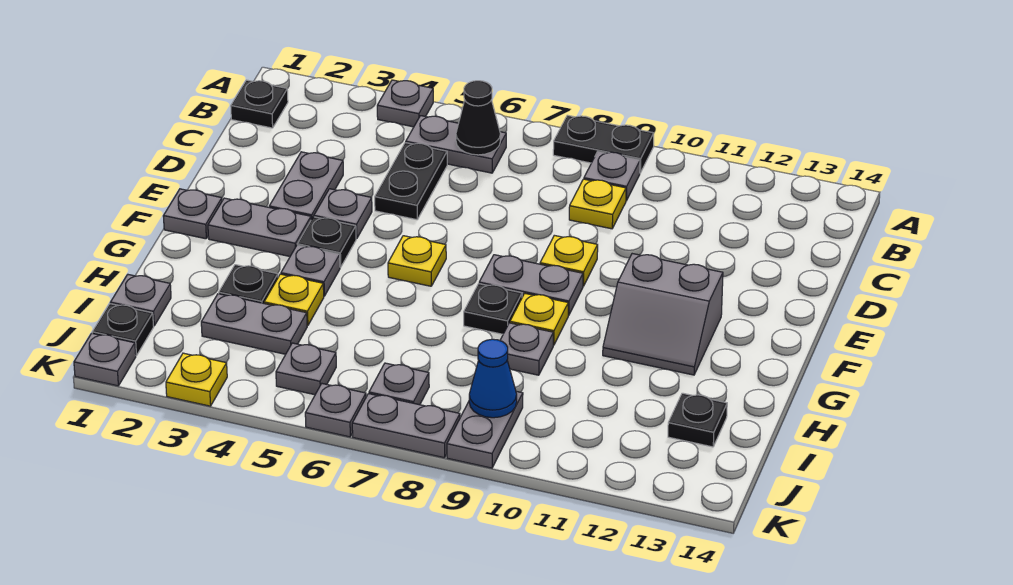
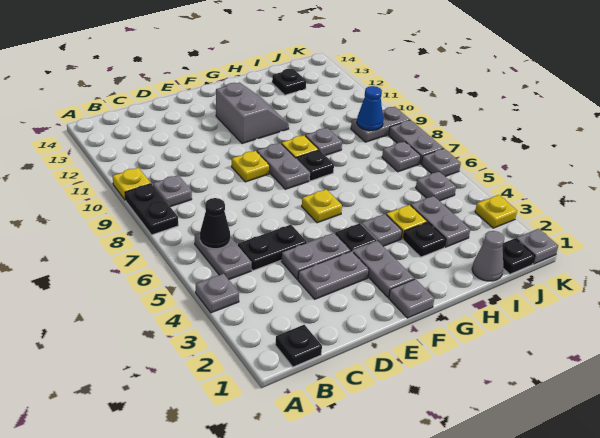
yellow plate C9 level 1 -> yellow plate A10 level 1
grey plate E4 level 1 -> grey plate D4:E4 level 1
grey plate I1 level 1 -> grey cone I1 level 1

